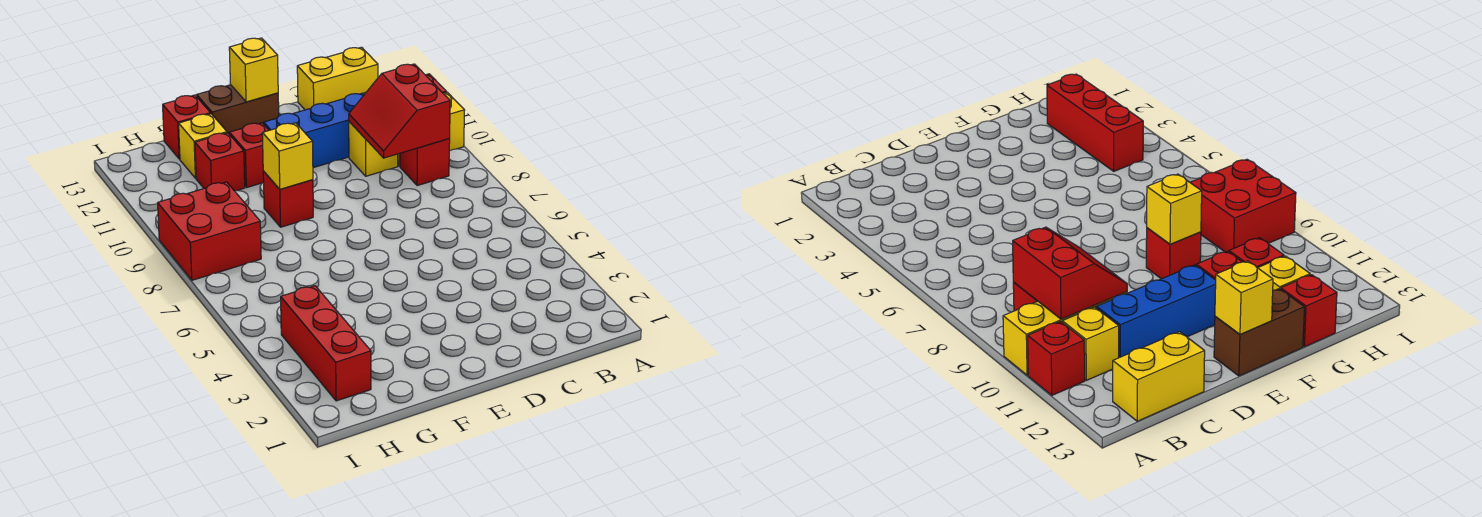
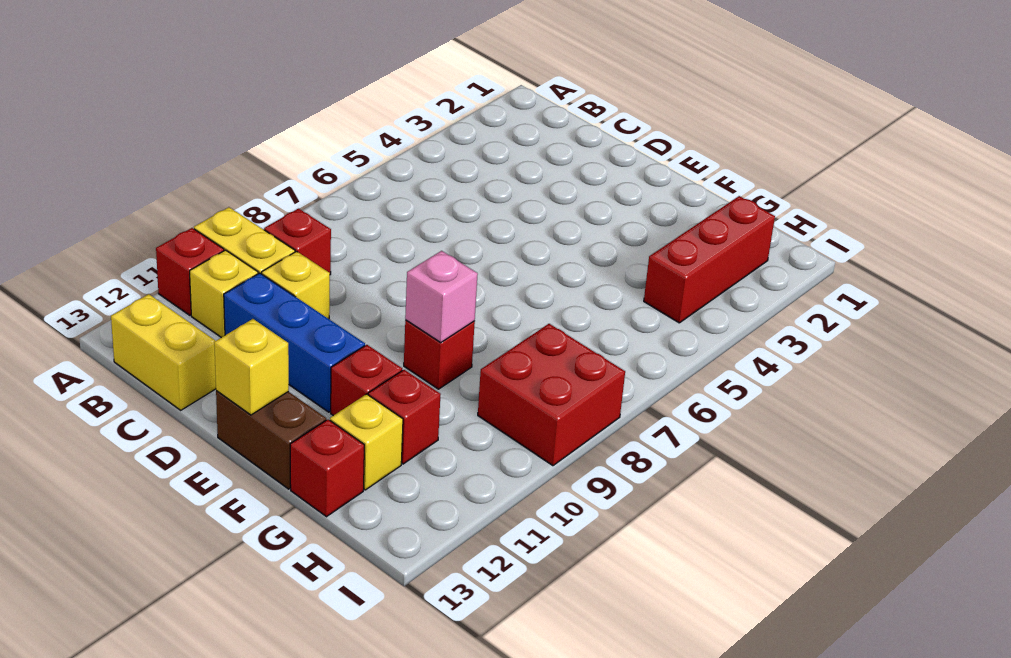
red slope B9:C10 level 2 top B -> none
yellow brick F9 level 2 -> pink brick F9 level 2

